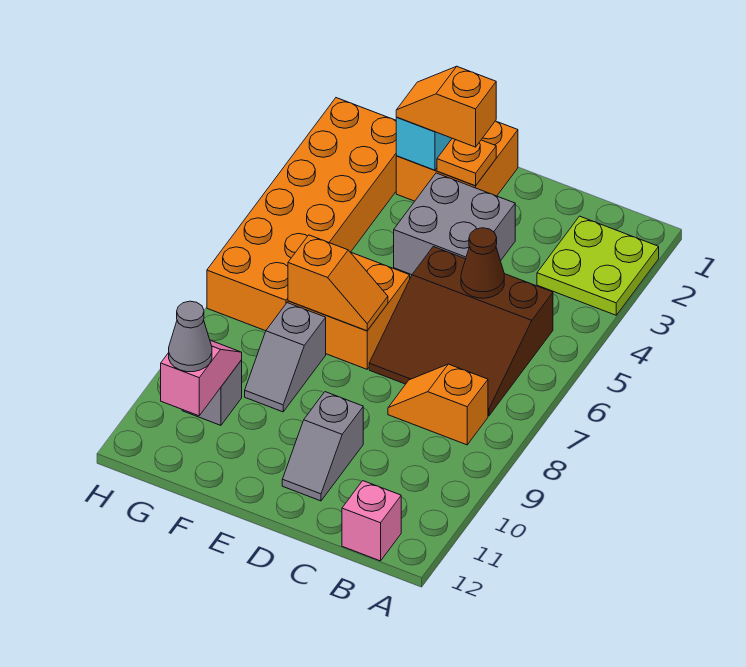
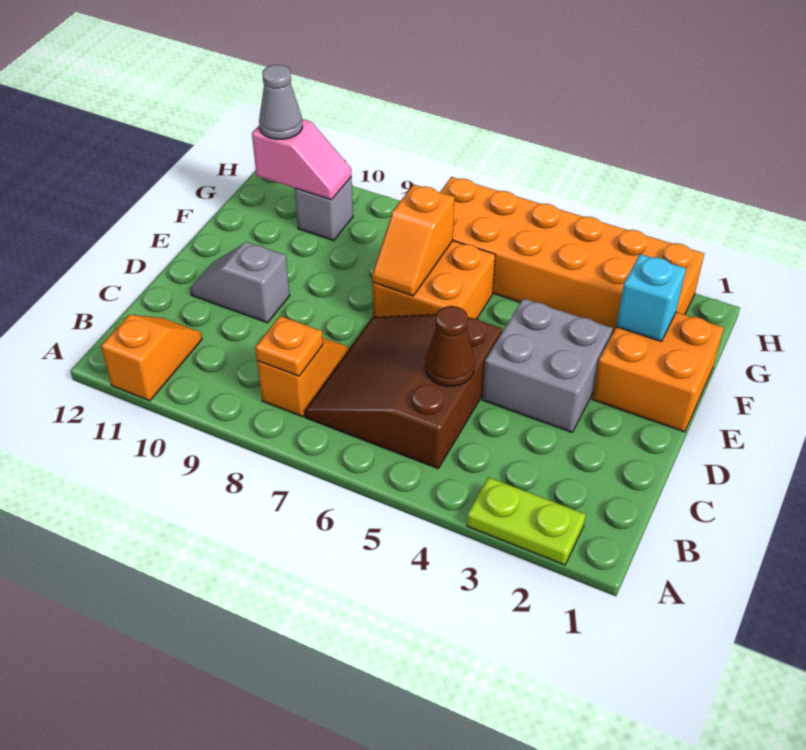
lime plate A2:B3 level 1 -> lime plate A2:A3 level 1
pink brick B12 level 1 -> none
orange plate E2 level 2 -> orange plate B8 level 2
orange slope E2:F2 level 3 top E -> orange slope A11:B11 level 1 top A
grey slope F8:F9 level 1 top 8 -> none

